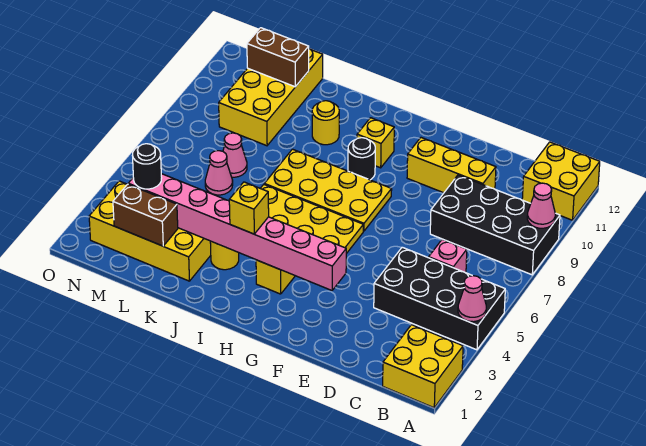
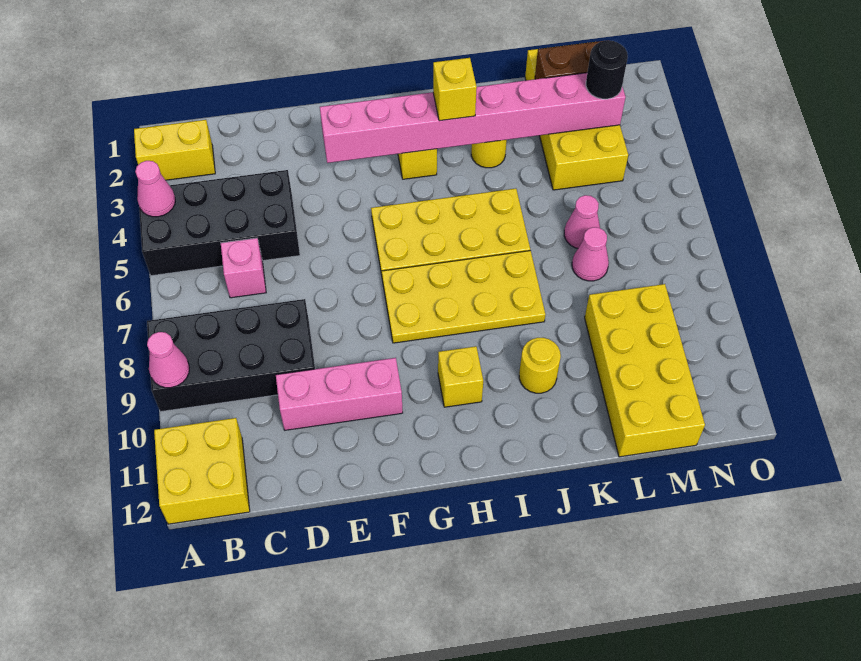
yellow brick A1:B2 level 1 -> yellow brick A2:B2 level 1
yellow brick D10:F10 level 1 -> pink brick D10:F10 level 1
black round brick H9 level 1 -> none
yellow brick K2:N3 level 1 -> yellow brick L1:M4 level 1
brown brick L11:M11 level 2 -> none

